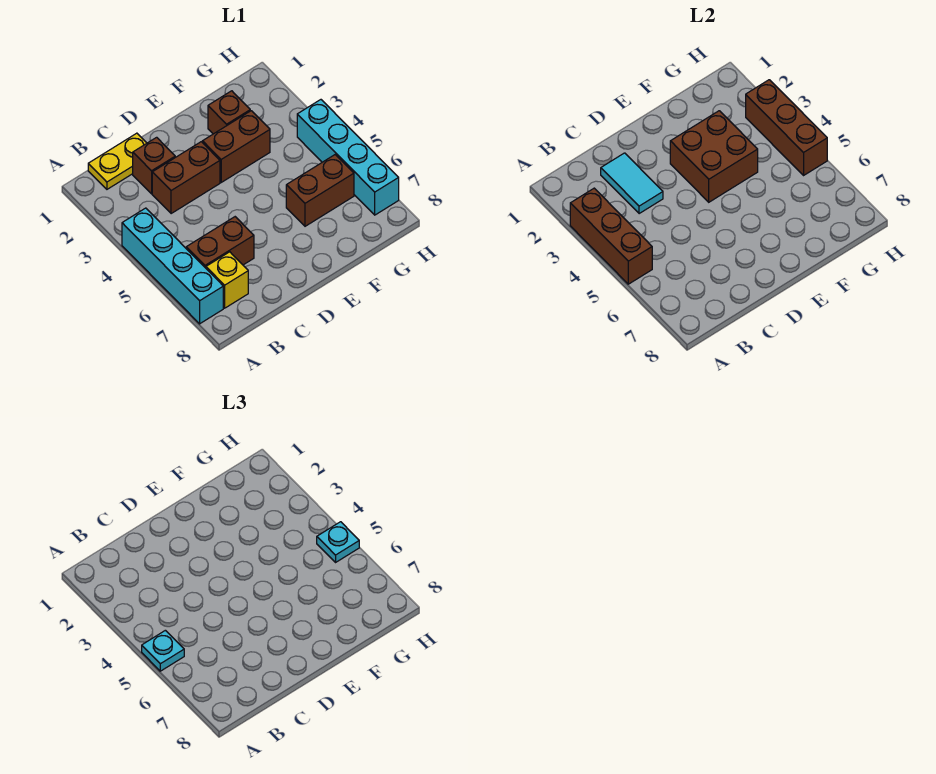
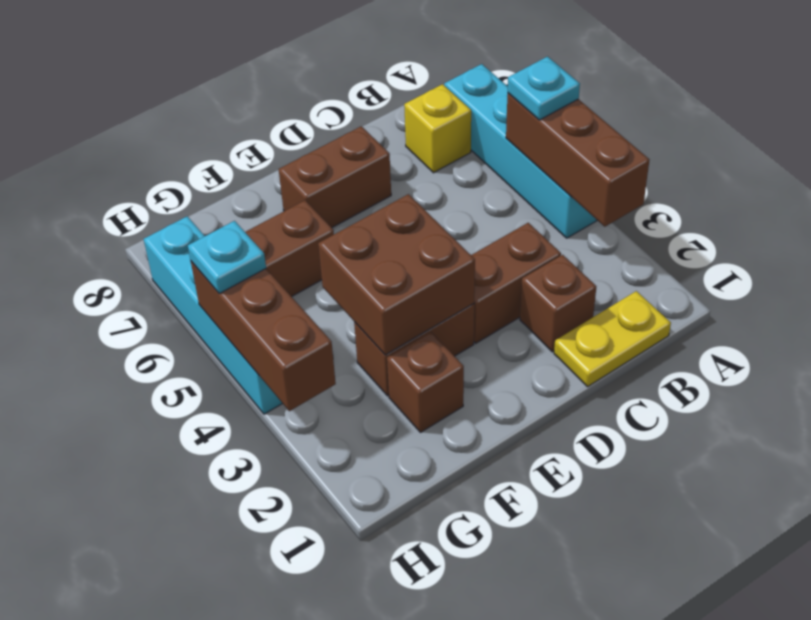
brown brick B6:C6 level 1 -> brown brick D7:E7 level 1
cyan tile C2:C3 level 2 -> none

